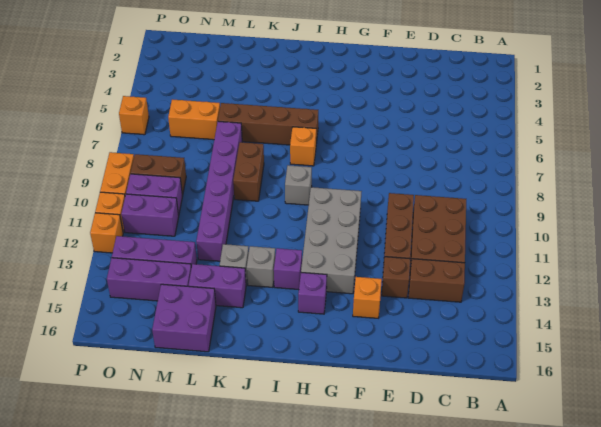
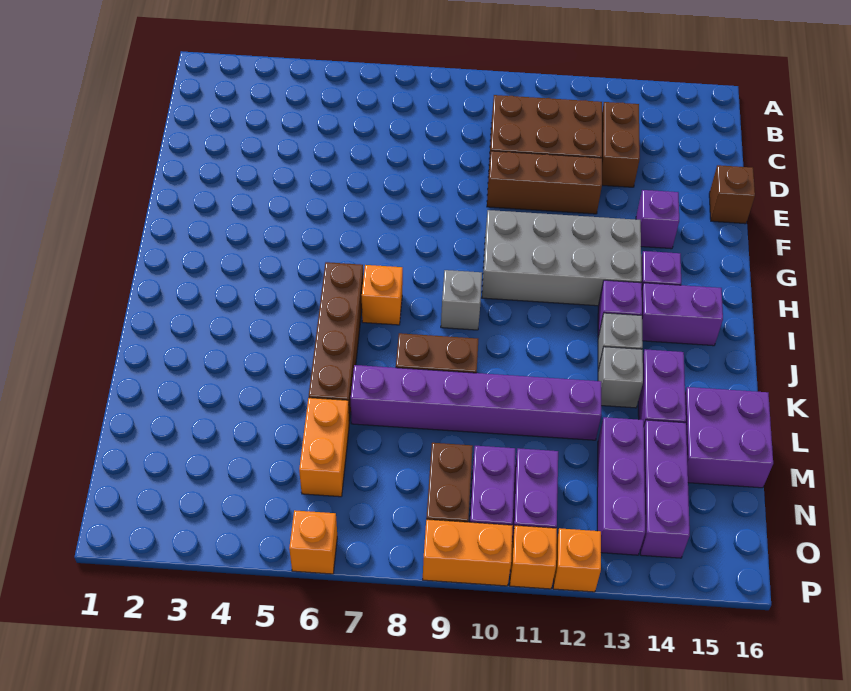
brown brick E13 level 1 -> brown brick E16 level 1
orange brick F14 level 1 -> purple brick F14 level 1
none -> purple brick I14:I15 level 1

